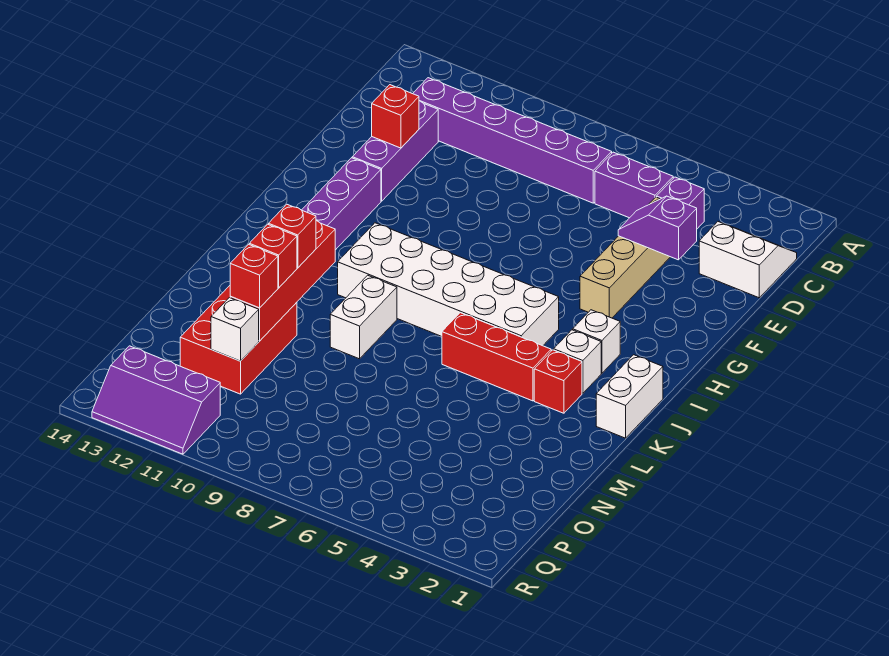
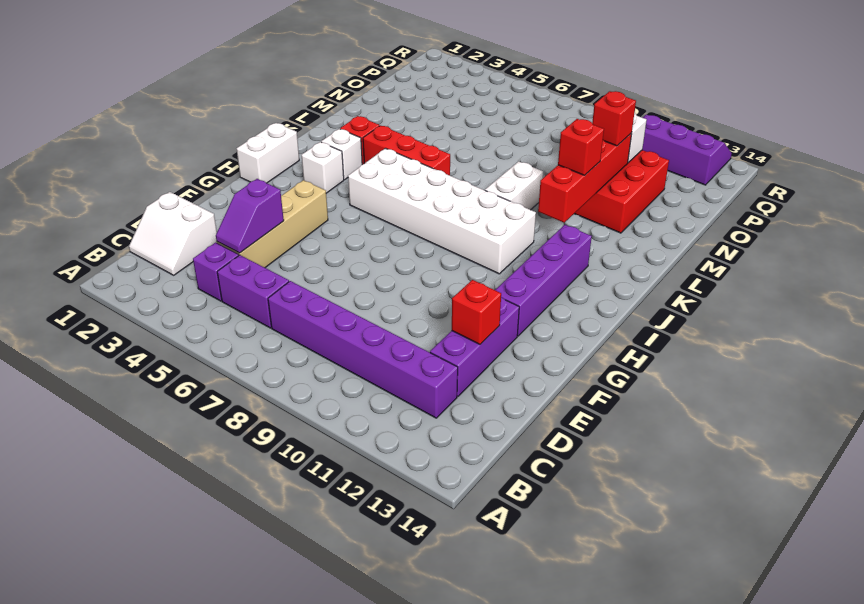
purple slope E3:E4 level 2 top 3 -> purple slope D4:E4 level 2 top E
white brick J1:K1 level 1 -> white brick H1:I1 level 1
red brick M11 level 3 -> none

